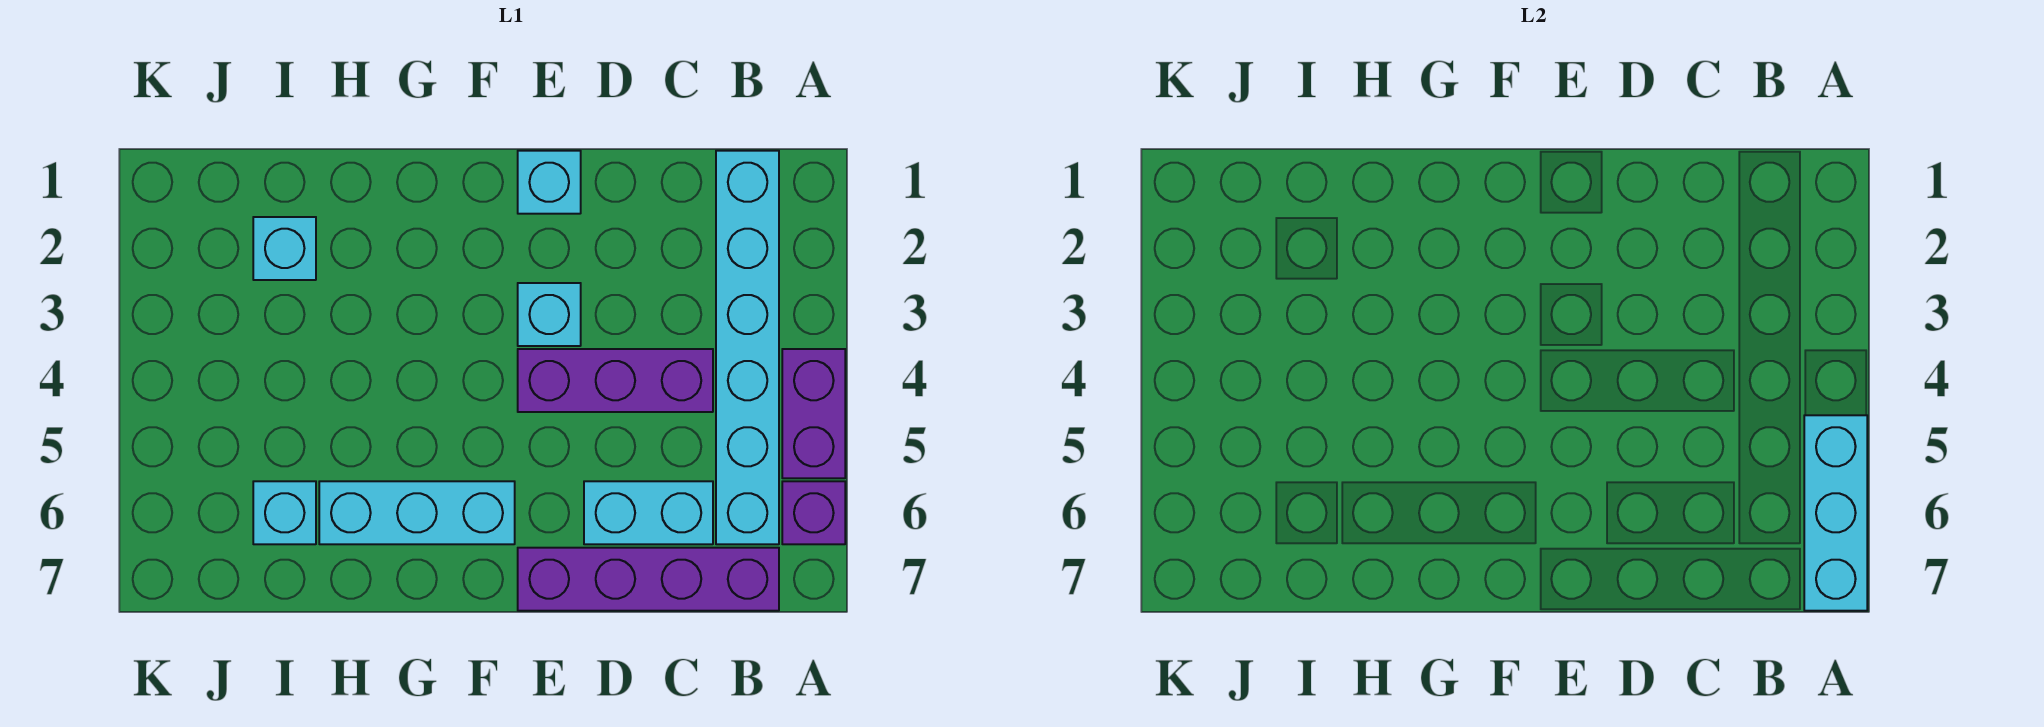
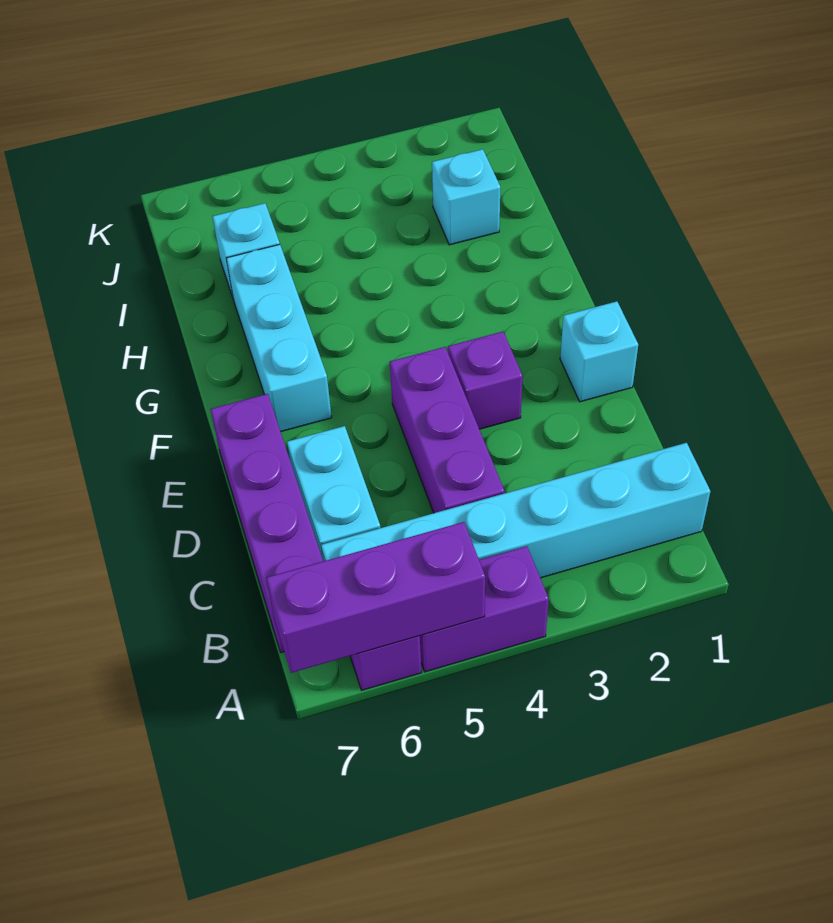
cyan brick A5:A7 level 2 -> purple brick A5:A7 level 2
cyan brick E3 level 1 -> purple brick E3 level 1

